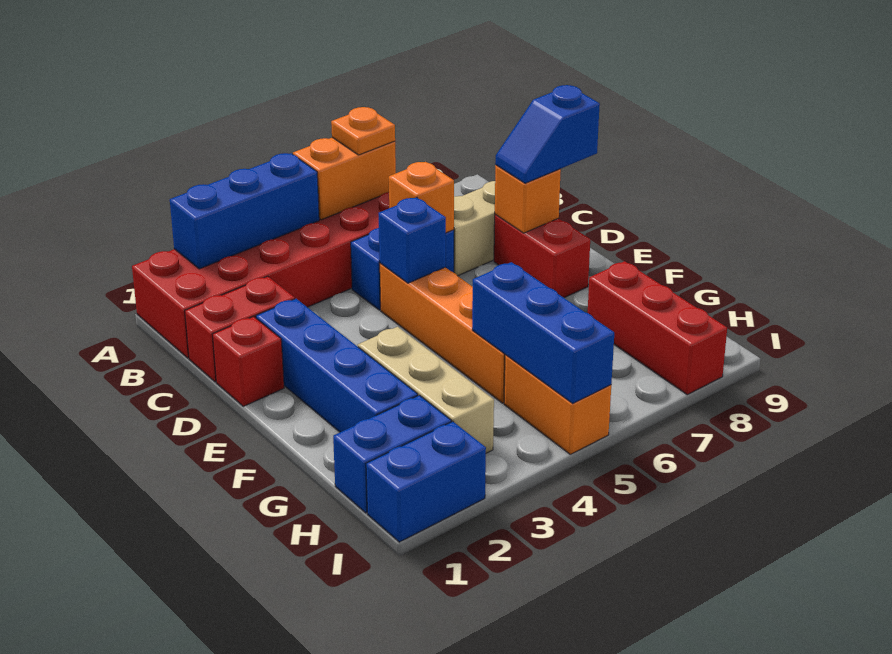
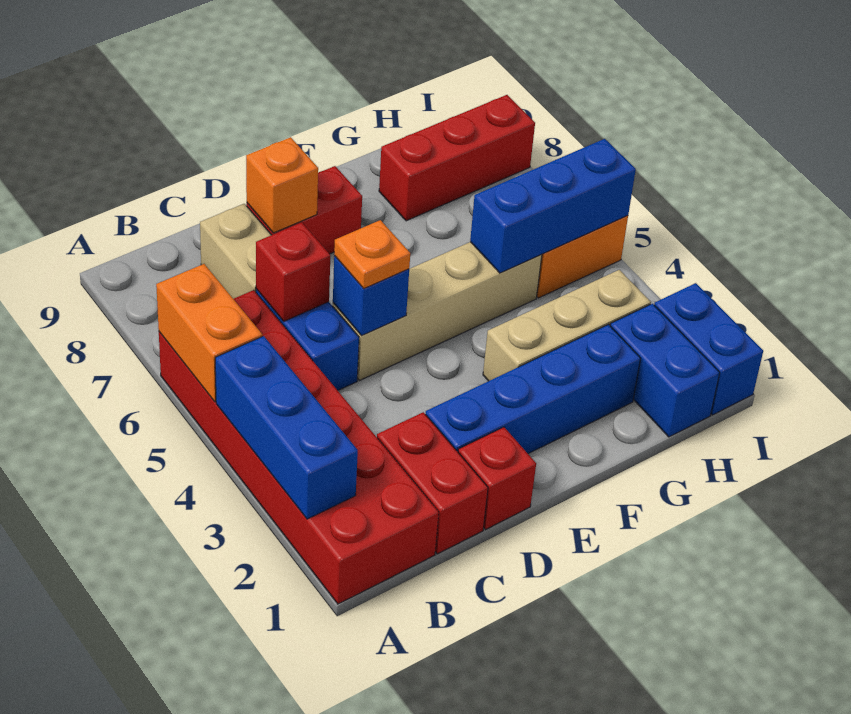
orange plate A6 level 3 -> orange plate D5 level 3
orange brick C6 level 2 -> red brick C6 level 2
orange brick D5:G5 level 1 -> tan brick D5:G5 level 1
blue slope D8:D9 level 3 top 9 -> none

